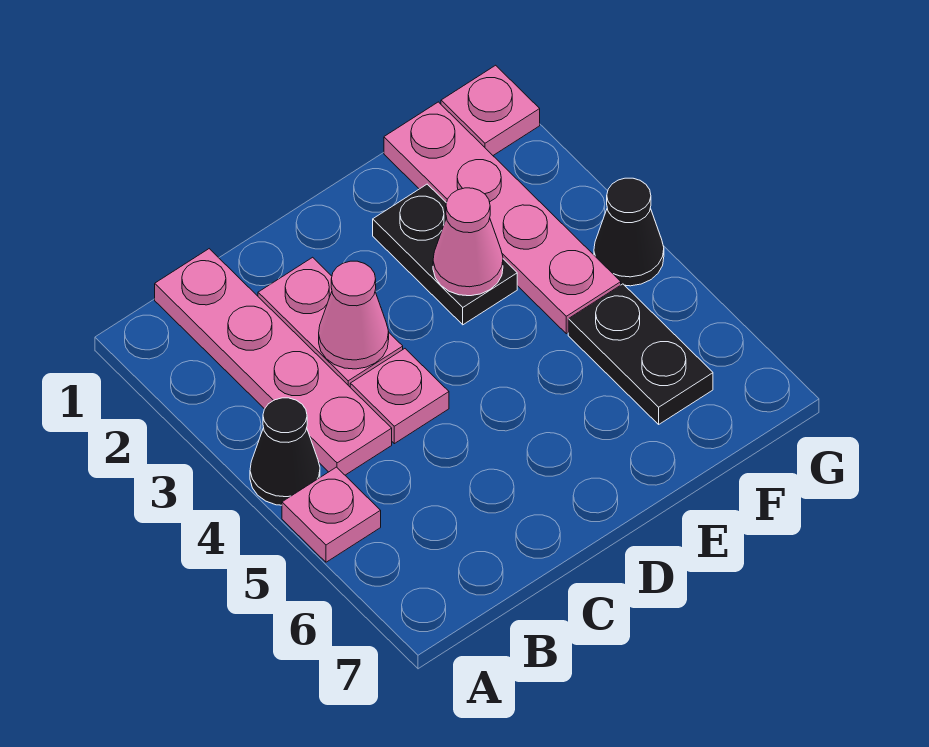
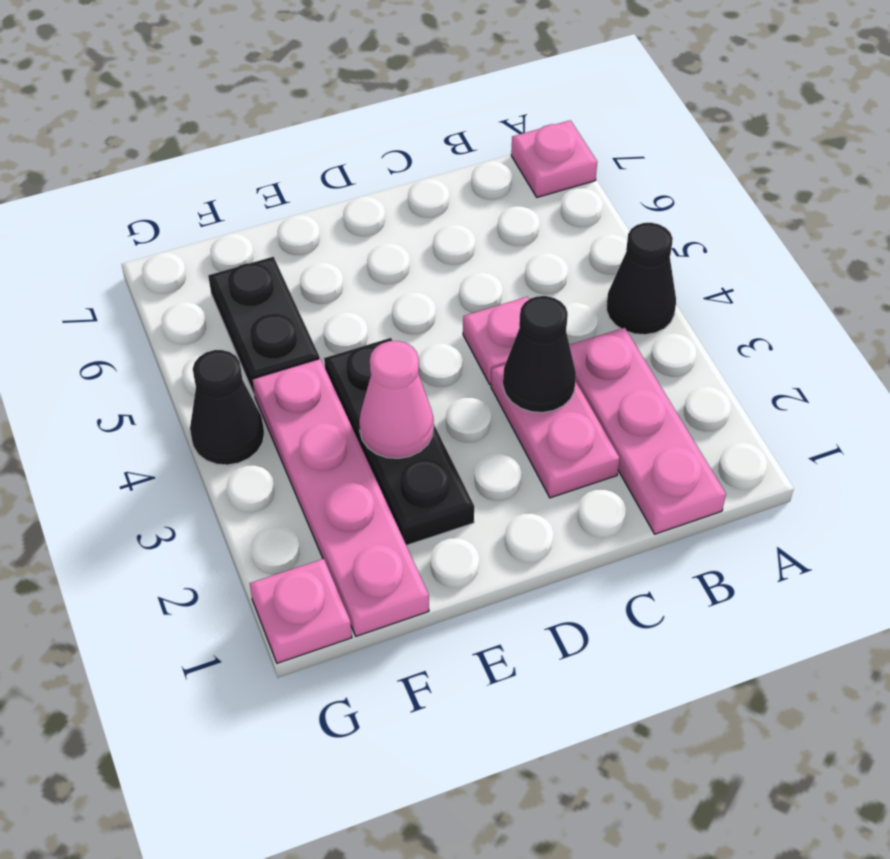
pink plate A5 level 1 -> pink plate A7 level 1
pink plate B1:B4 level 1 -> pink plate B1:B3 level 1
pink cone C3 level 2 -> black cone C3 level 2
black plate E2:E3 level 1 -> black plate E2:E4 level 1

